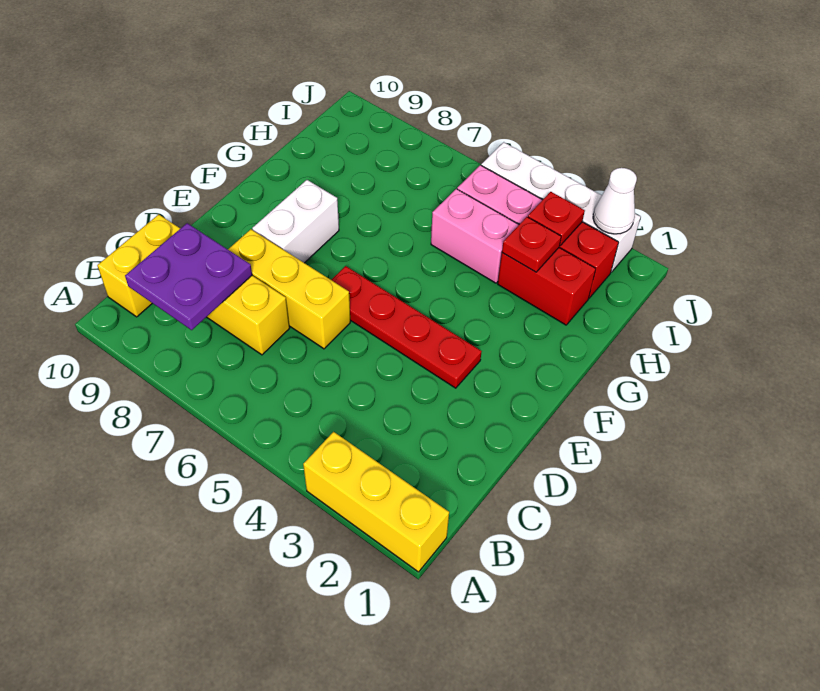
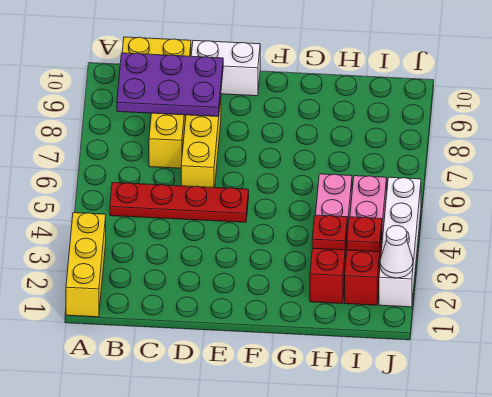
purple plate B8:C9 level 2 -> purple plate B8:D9 level 2
red plate E3:E6 level 1 -> red plate B5:E5 level 1
white brick E8:F8 level 1 -> white brick D10:E10 level 1

